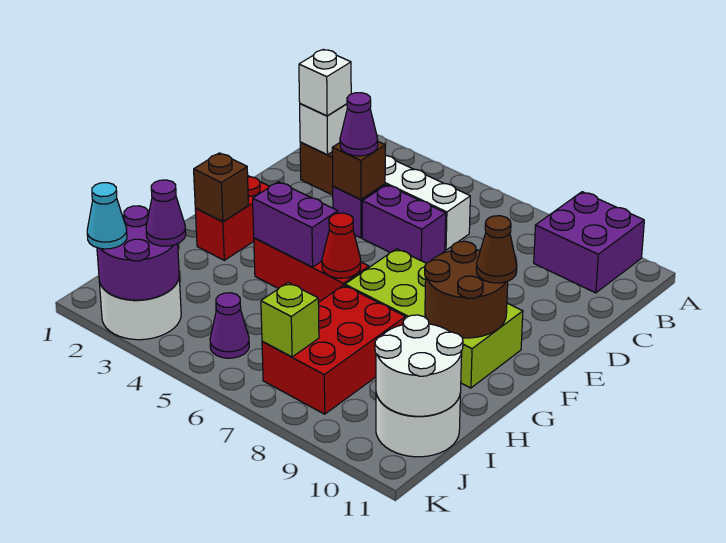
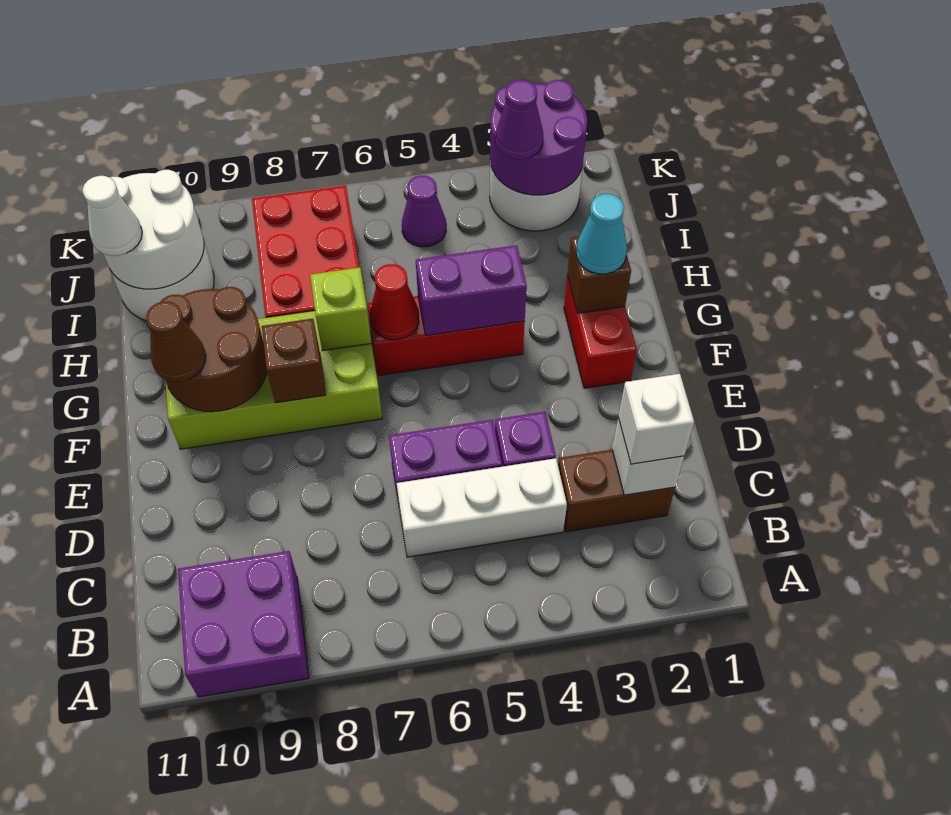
brown brick D4 level 2 -> brown brick F8 level 2
purple cone D4 level 3 -> none
none -> white cone I11 level 3
lime brick J7 level 2 -> lime brick G7 level 2
cyan cone K2 level 3 -> cyan cone G2 level 3

